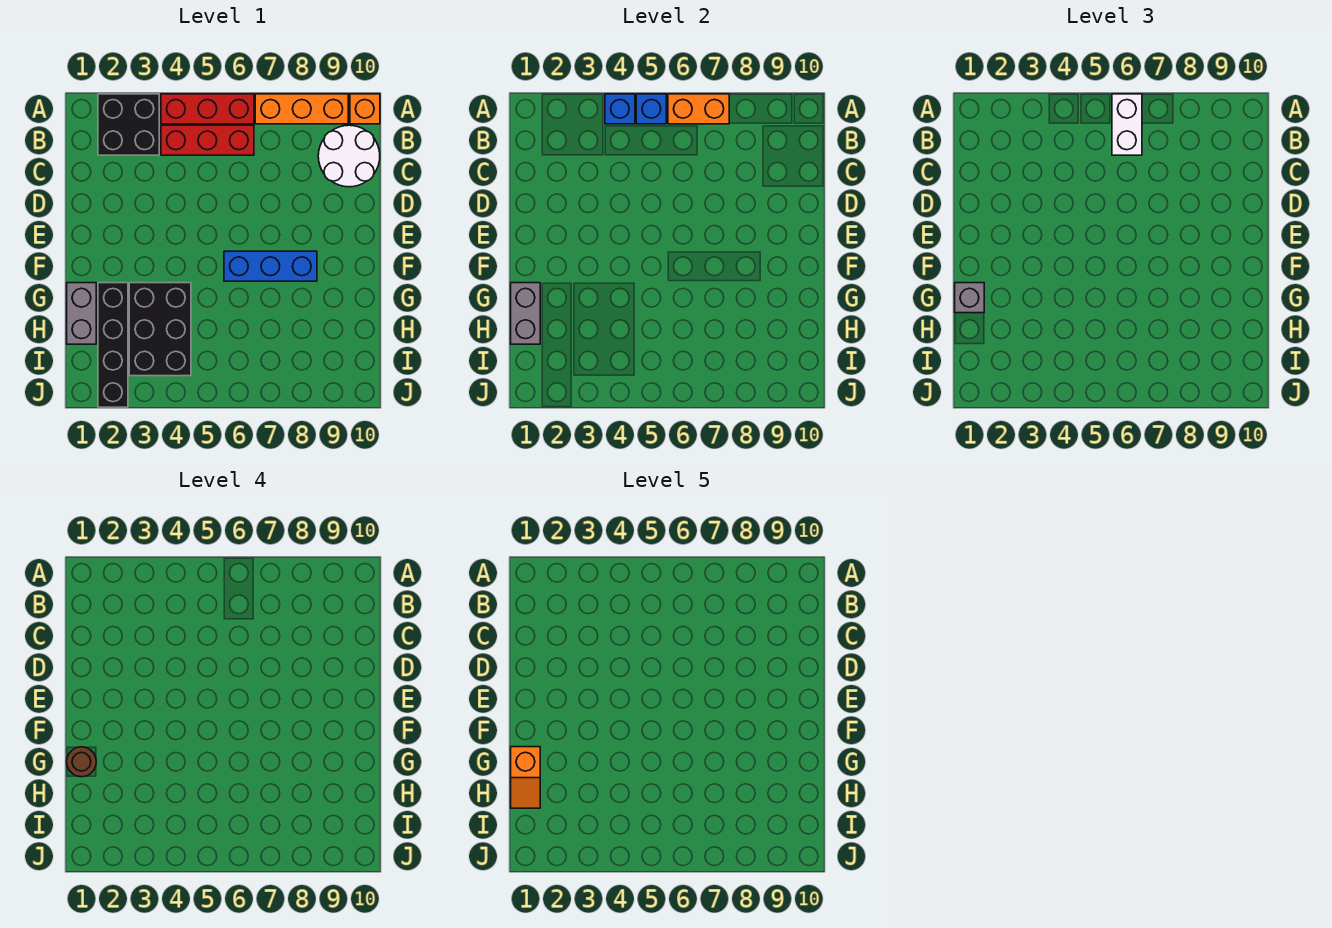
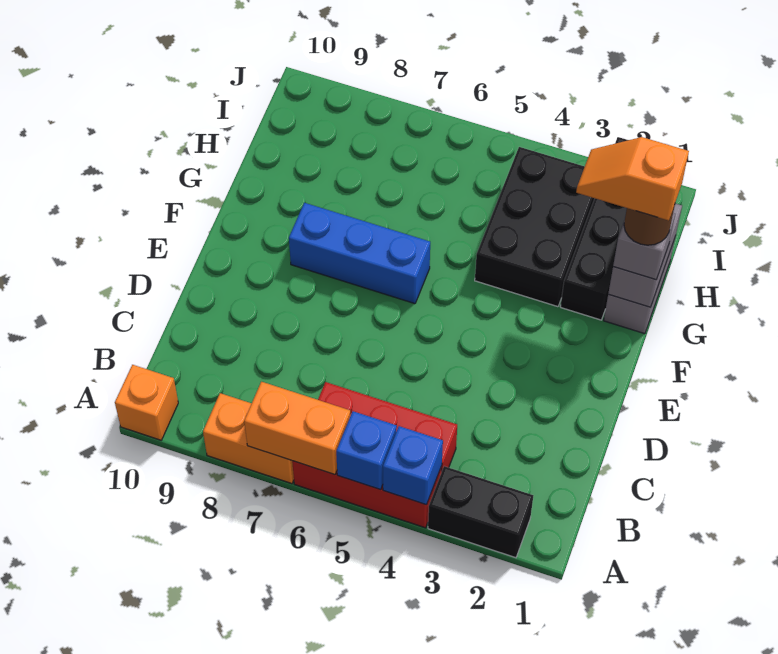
black brick A2:B3 level 1 -> black brick A2:A3 level 1
white brick A6:B6 level 3 -> none
orange brick A7:A9 level 1 -> orange brick A7:A8 level 1
white round brick B9:C10 level 1 -> none
orange slope G1:H1 level 5 top G -> orange slope G1:G2 level 5 top 1

